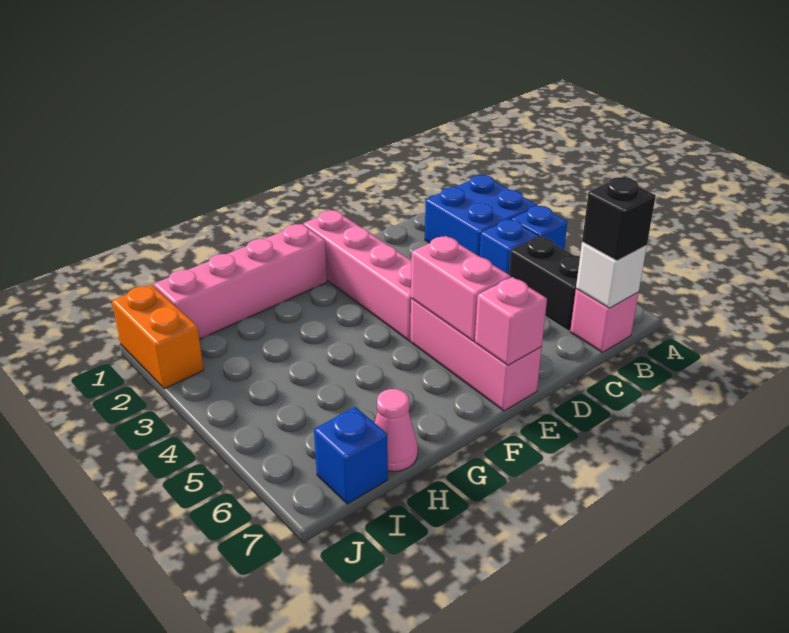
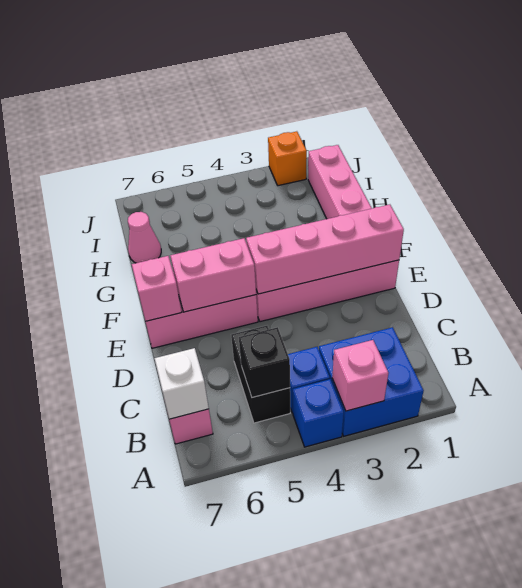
none -> pink brick A3 level 2
black brick B5:B6 level 1 -> black brick B5:C5 level 1
black brick B7 level 3 -> black brick B5 level 2
none -> pink brick E1:E4 level 2
blue brick I7 level 1 -> none
orange brick J1:J2 level 1 -> orange brick J2 level 1

